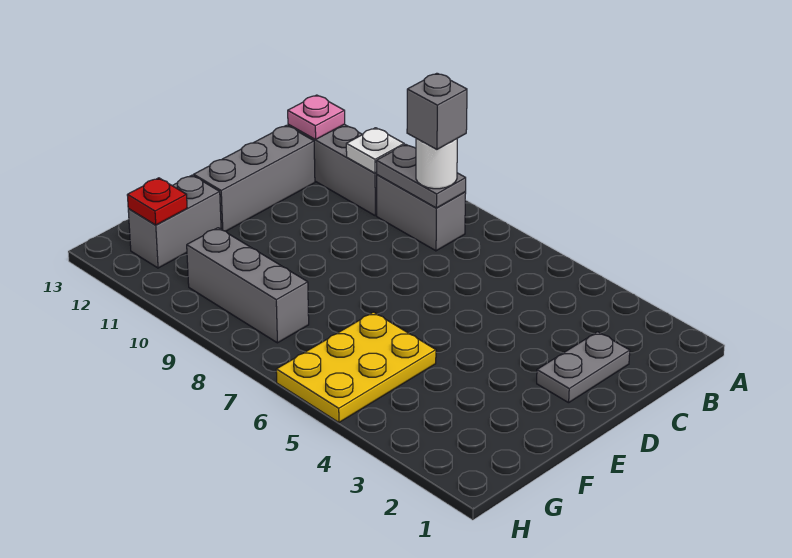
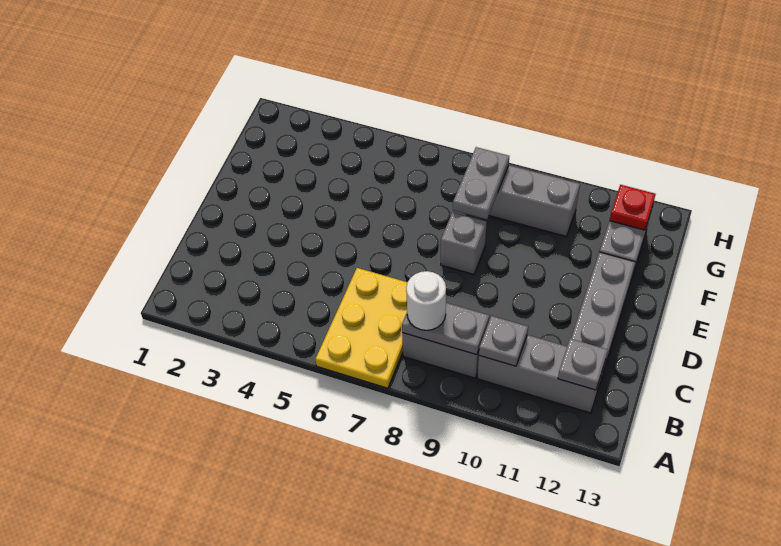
grey brick B8 level 4 -> grey brick E8 level 1
white plate B10 level 2 -> grey plate B10 level 2
pink plate B12 level 2 -> grey plate B12 level 2
grey plate C2:D2 level 1 -> grey plate F8:G8 level 2
yellow plate F5:H6 level 1 -> yellow plate A6:C7 level 1

